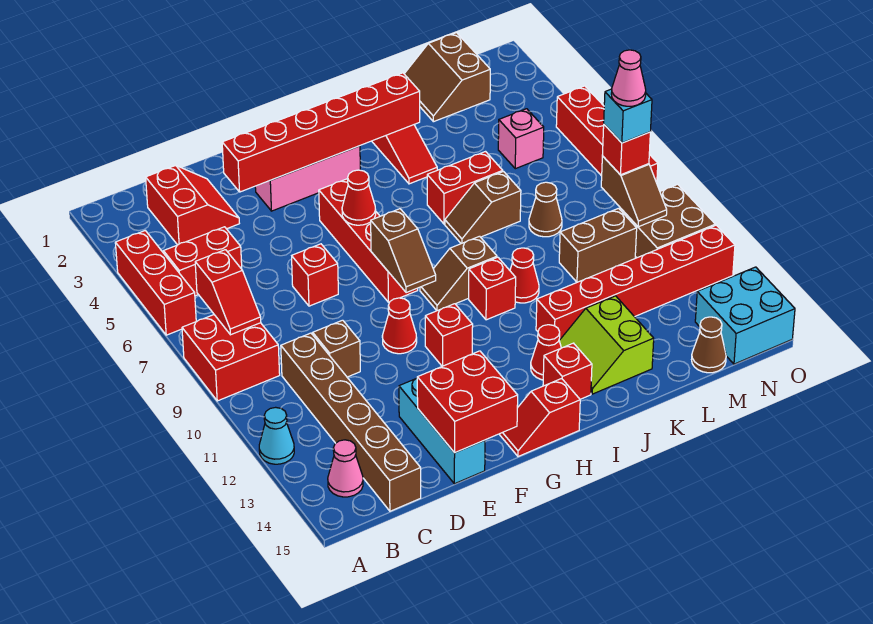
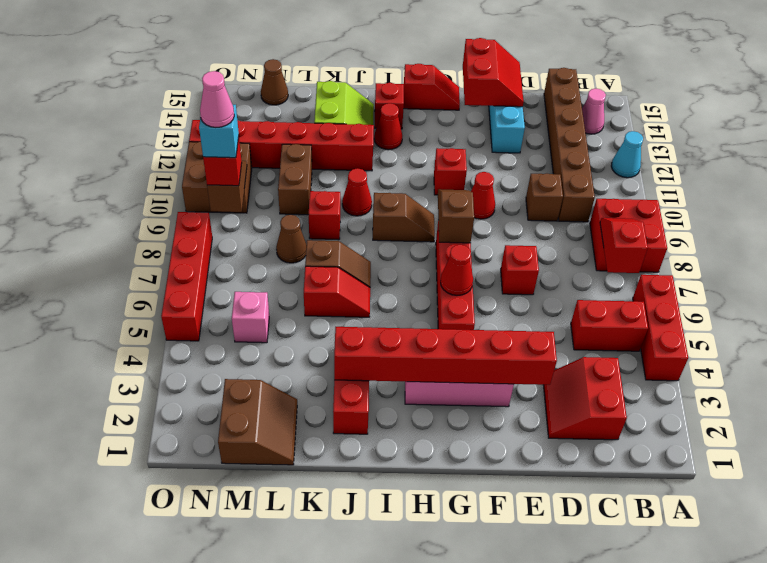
red brick E14:F15 level 2 -> red slope E14:F15 level 2 top F
red brick I10 level 1 -> red brick K9 level 1
red brick J6:K6 level 1 -> red slope J6:K6 level 1 top K
brown brick L10:M10 level 1 -> brown brick L10:L11 level 1
cyan brick N14:O15 level 1 -> none

